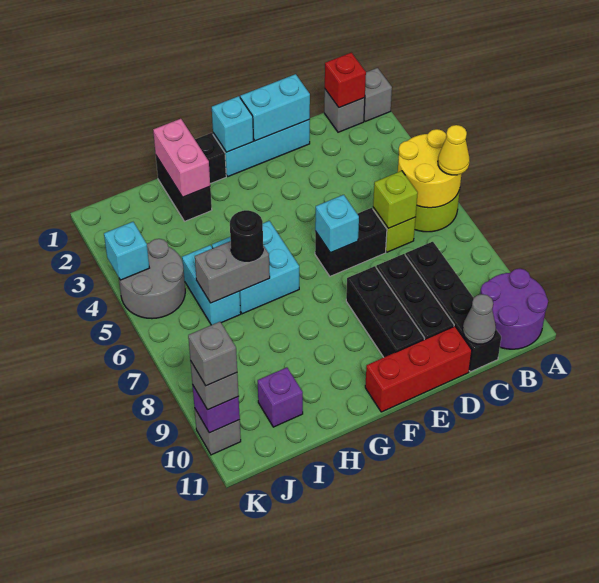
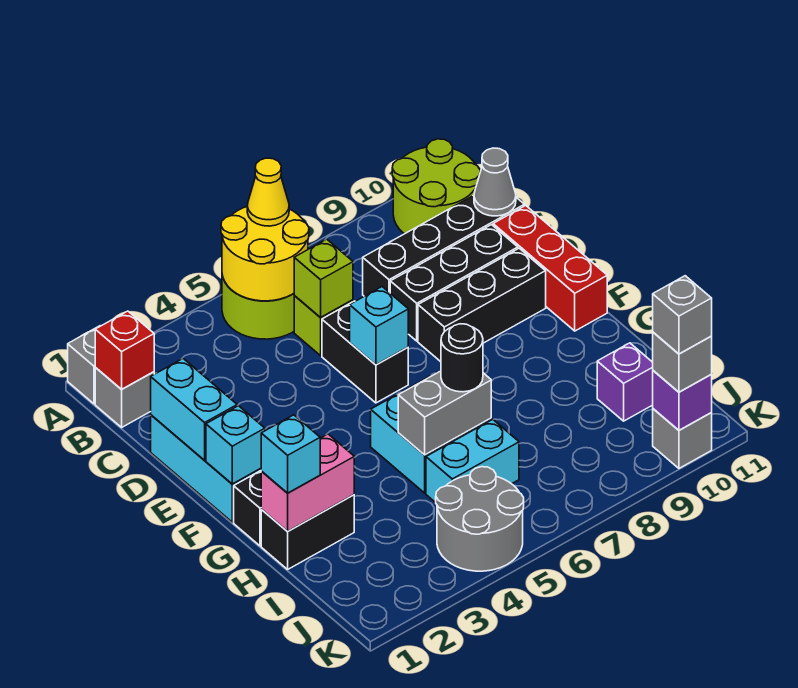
purple round brick A10:B11 level 1 -> lime round brick A10:B11 level 1
grey brick H6:I6 level 2 -> grey brick H5:H6 level 2
cyan brick K4 level 2 -> cyan brick H1 level 3

